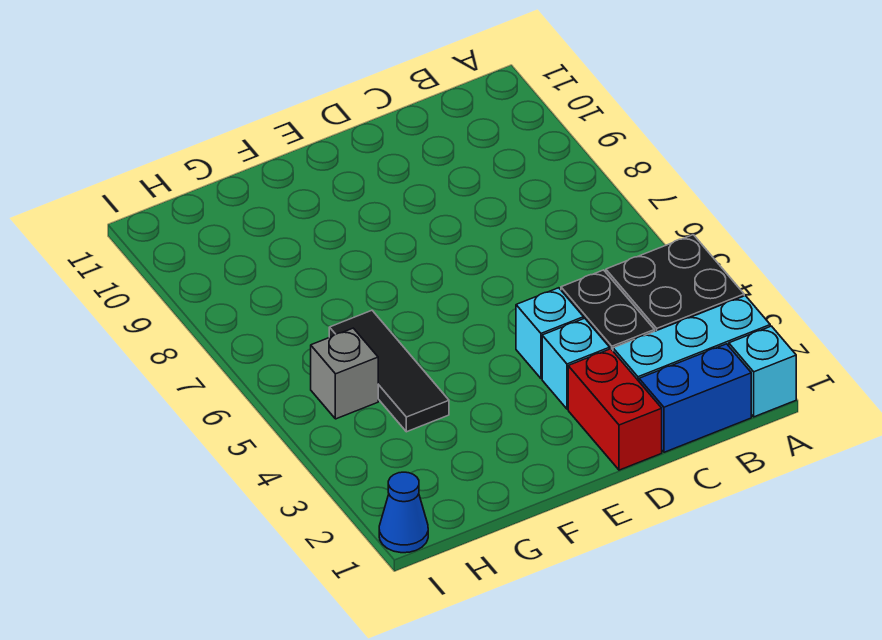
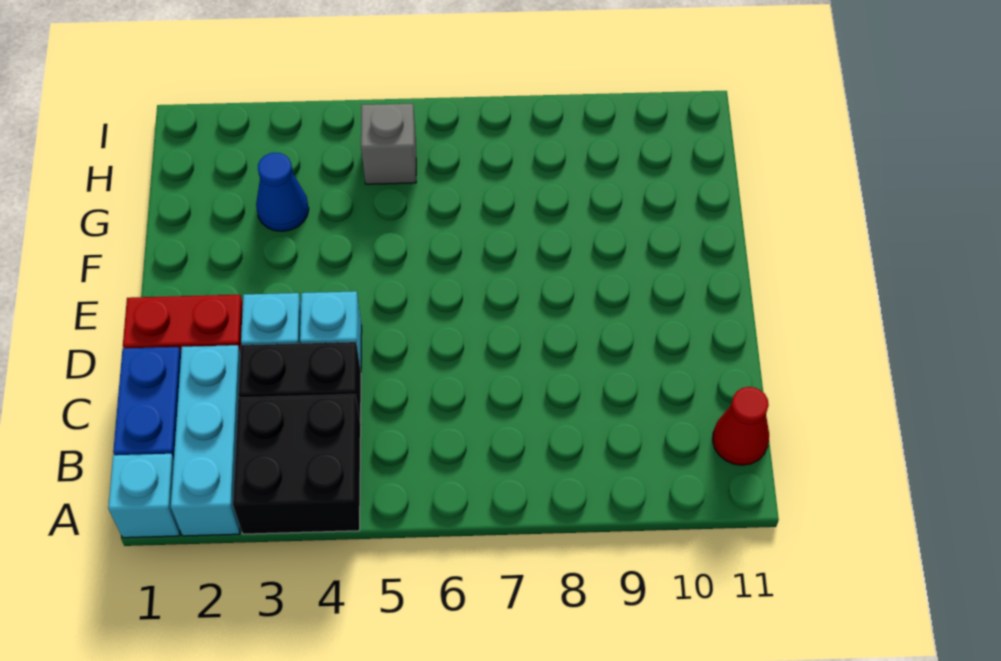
none -> red cone B11 level 1
black tile G4:G6 level 1 -> none
blue cone I1 level 1 -> blue cone G3 level 1

